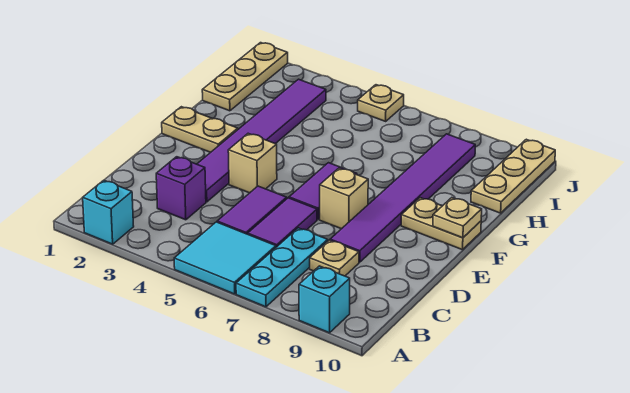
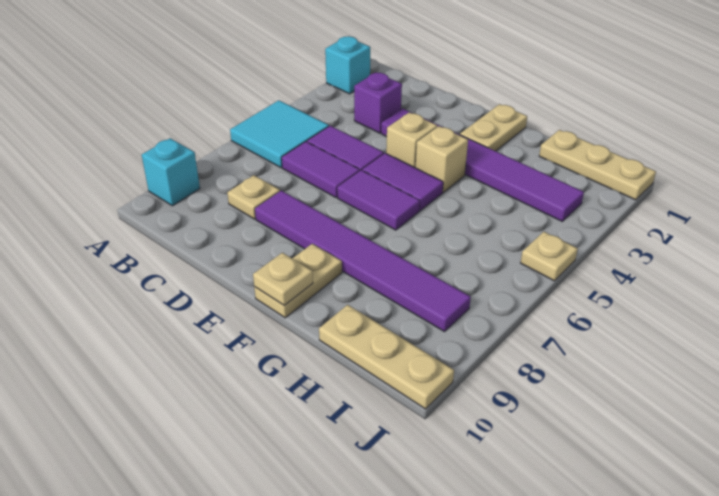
cyan plate A7:C7 level 1 -> none
none -> purple tile E5:F5 level 1
tan brick E7 level 1 -> tan brick F4 level 1

